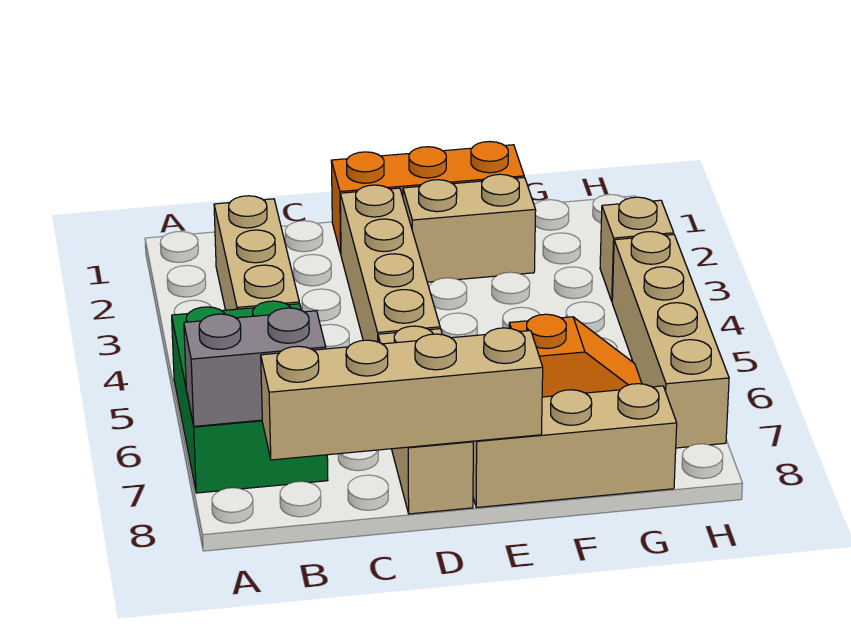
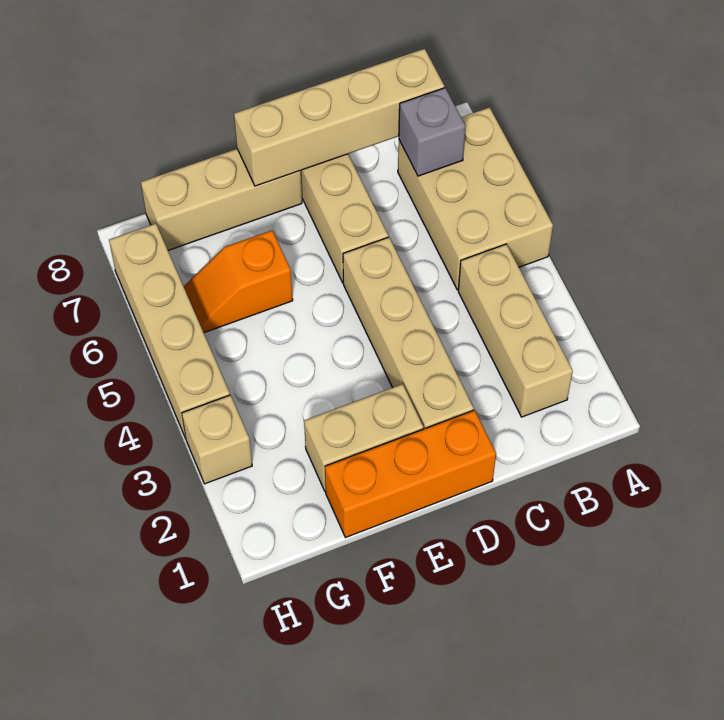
green brick A5:B7 level 1 -> tan brick A5:B7 level 1
grey brick A7:B7 level 2 -> grey brick B7 level 2

